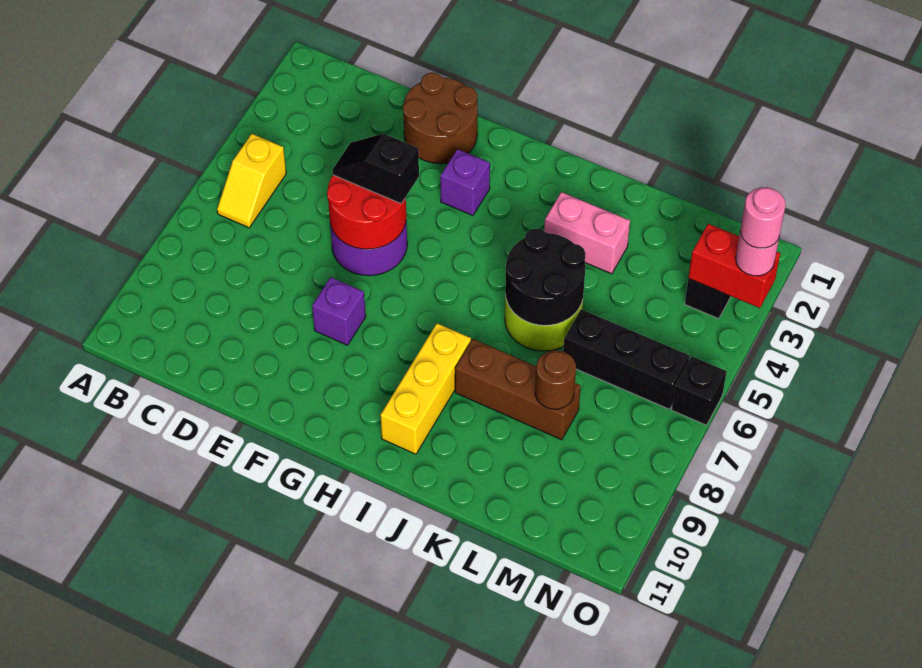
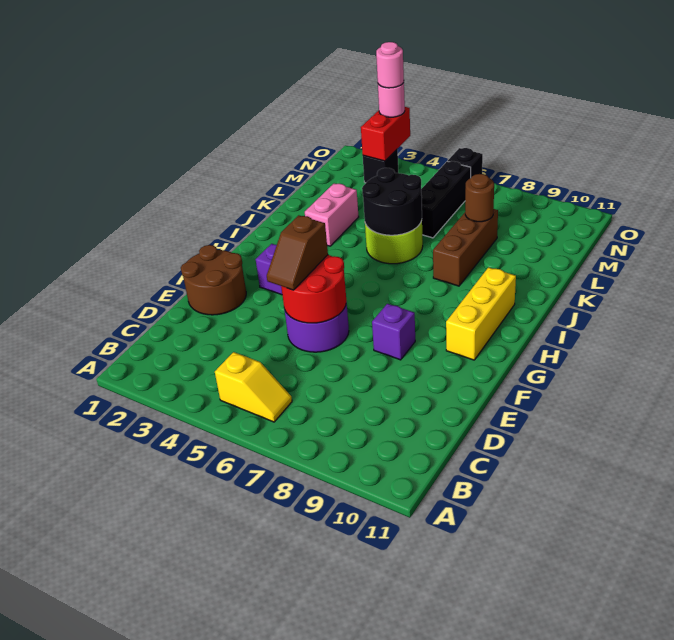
black slope E5:F5 level 3 top F -> brown slope E5:F5 level 3 top F
yellow brick I8:I10 level 1 -> yellow brick G10:I10 level 1

